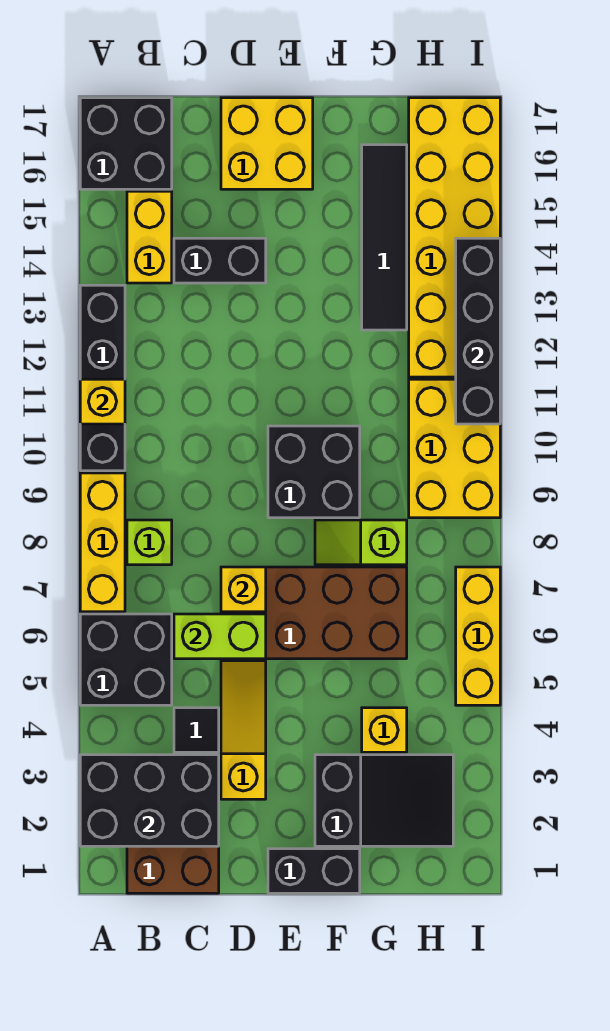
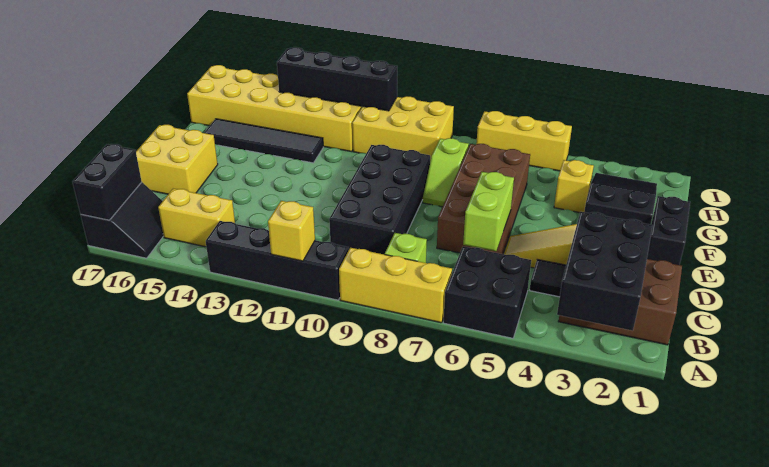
black brick A16:B17 level 1 -> black slope A16:B17 level 1 top 17
black brick C14:D14 level 1 -> black brick A17:B17 level 2
yellow brick D7 level 2 -> none
black brick E9:F10 level 1 -> black brick C9:F10 level 1

